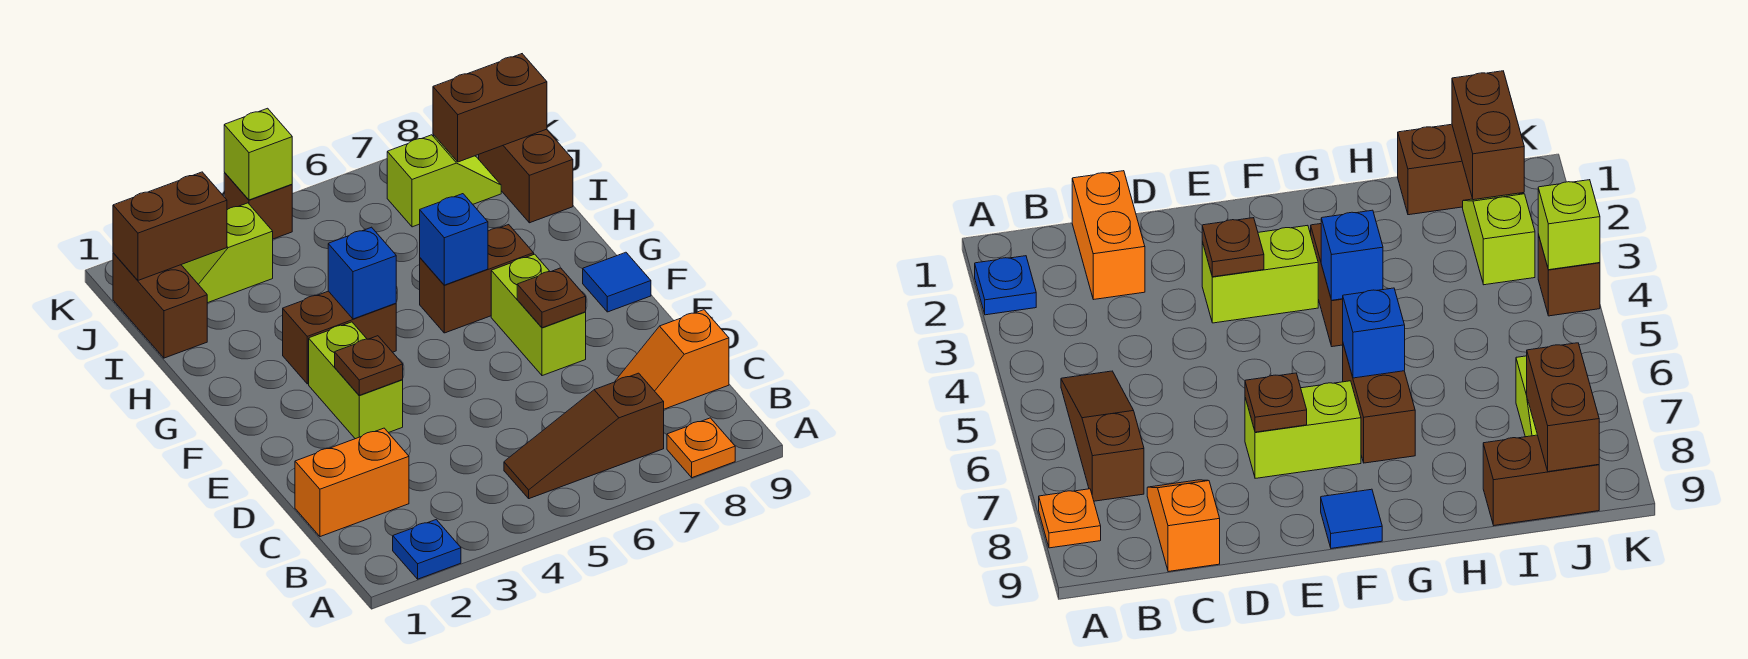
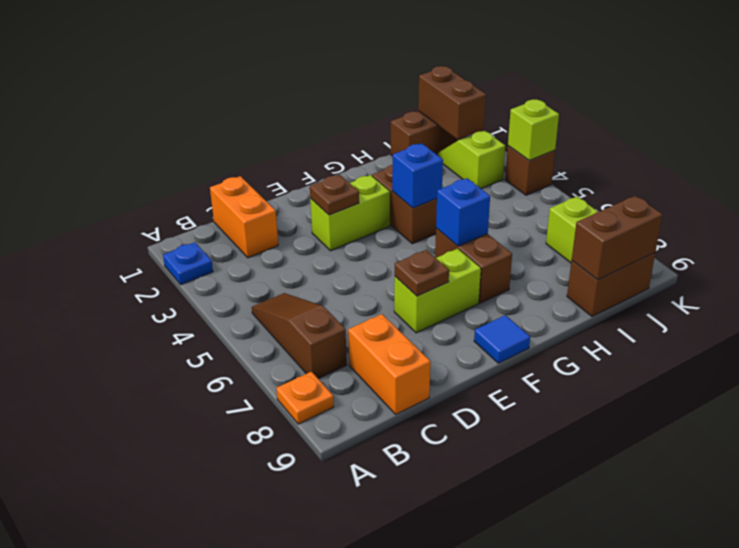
orange slope C8:C9 level 1 top 9 -> orange brick C8:C9 level 1
brown brick J8:J9 level 2 -> brown brick I9:J9 level 2

